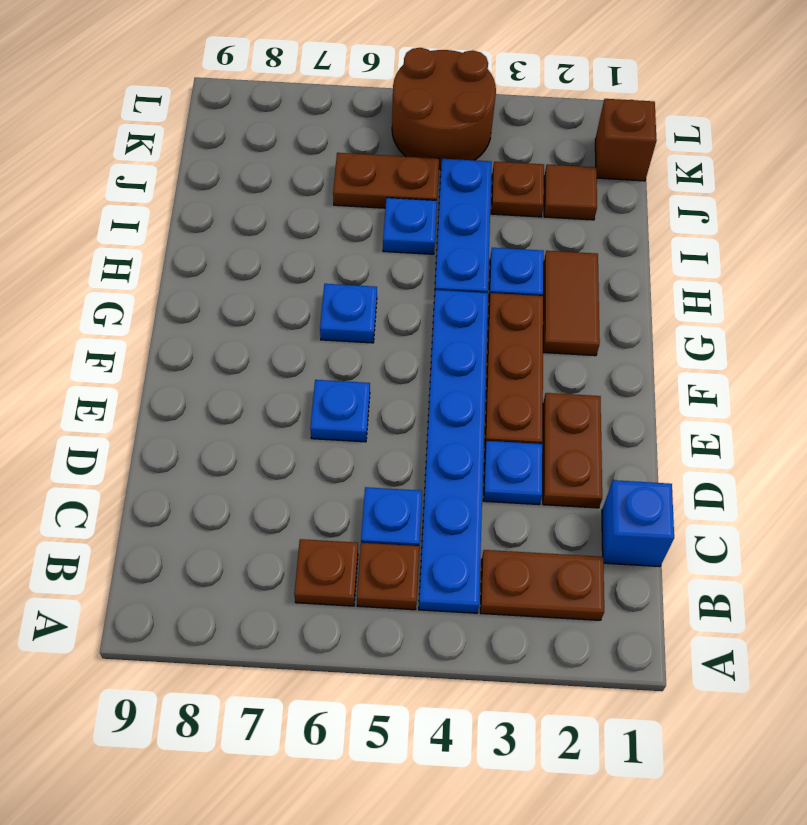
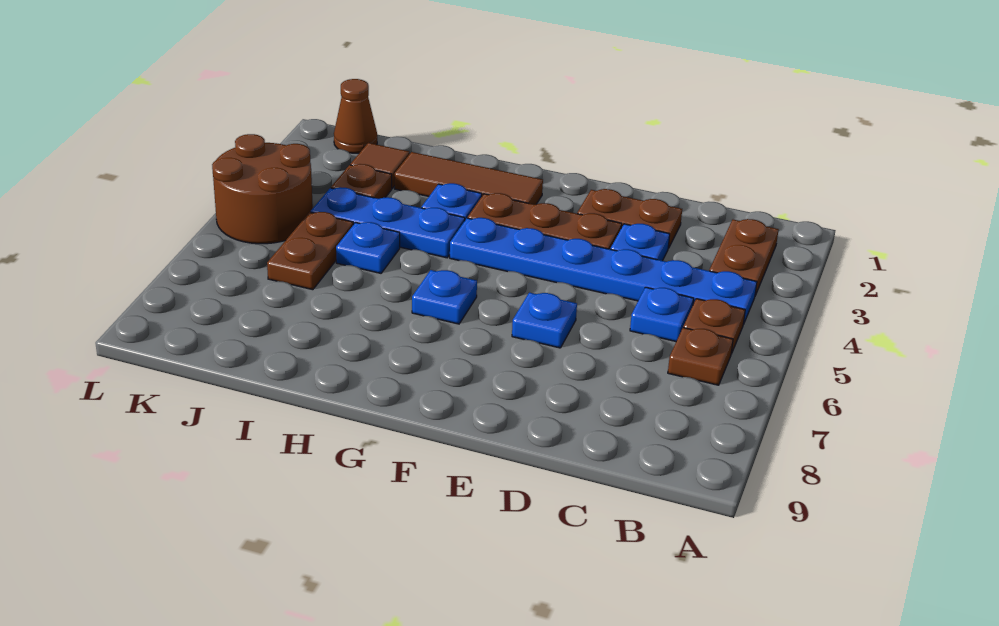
blue brick C1 level 1 -> none
brown tile G2:H2 level 1 -> brown tile G2:I2 level 1
brown brick K1 level 1 -> brown cone K1 level 1

